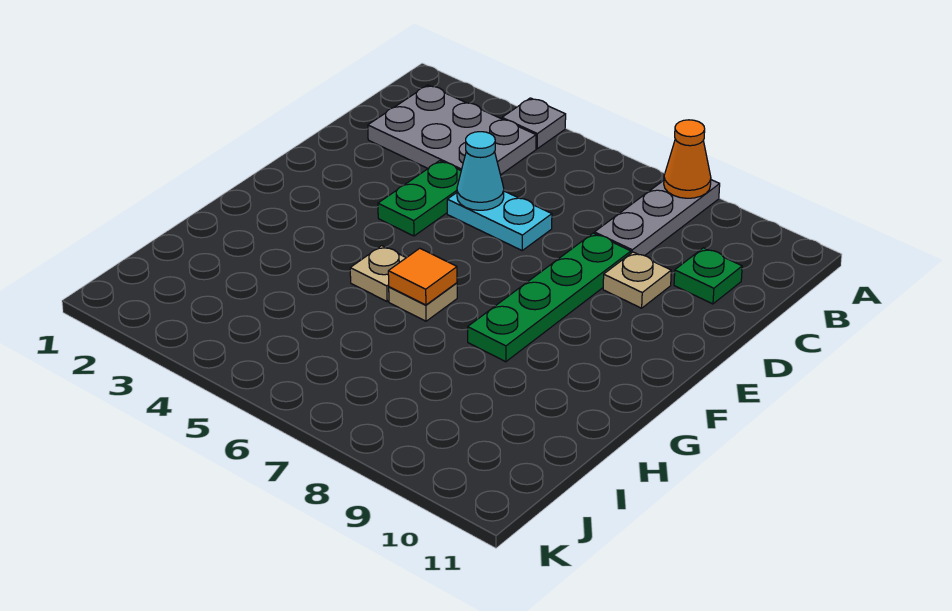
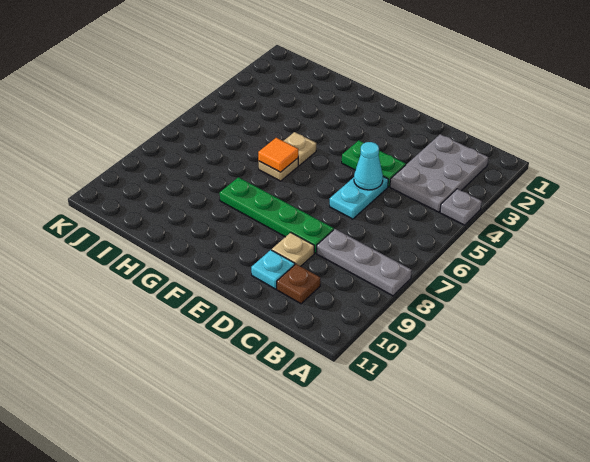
orange cone A8 level 2 -> none
green plate C10 level 1 -> brown plate C10 level 1
none -> cyan plate D10 level 1

